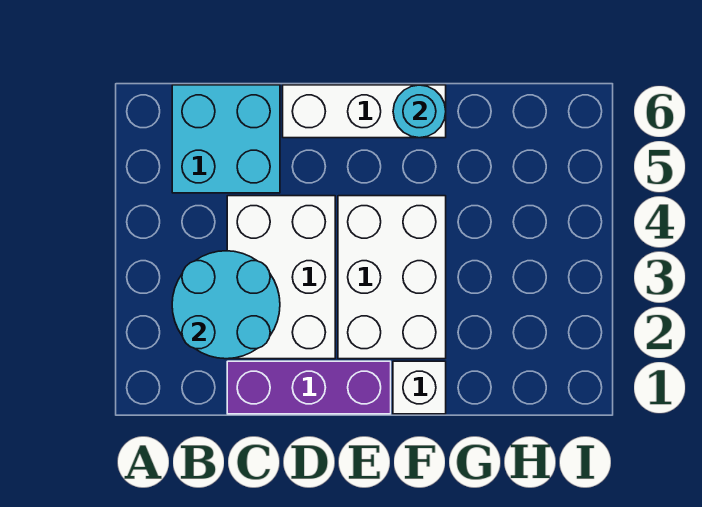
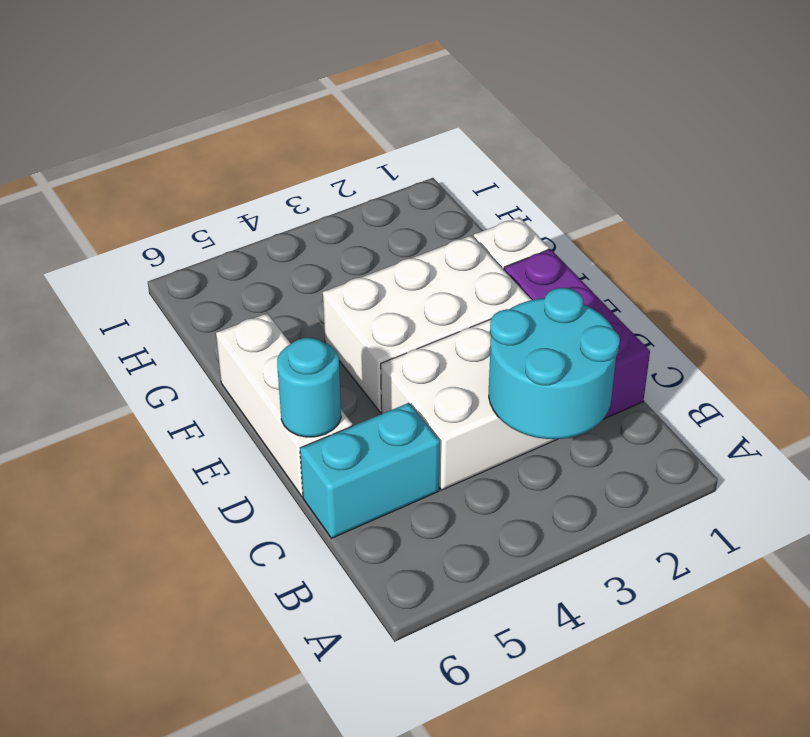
cyan brick B5:C6 level 1 -> cyan brick C5:C6 level 1
cyan round brick F6 level 2 -> cyan round brick D6 level 2

